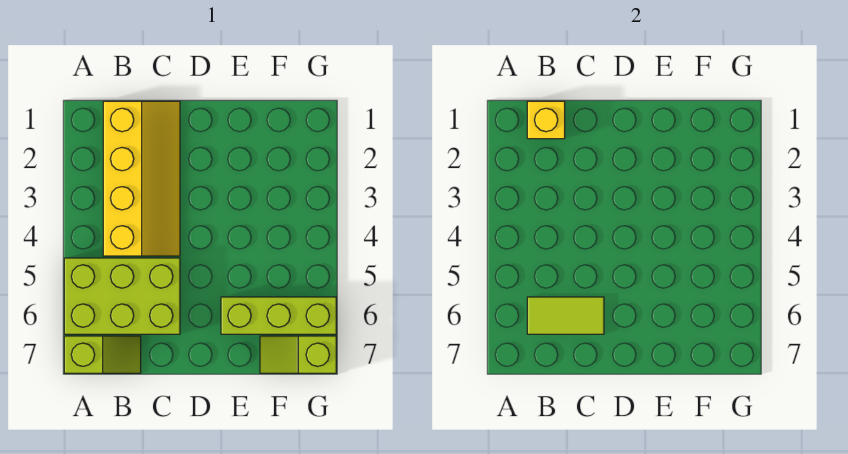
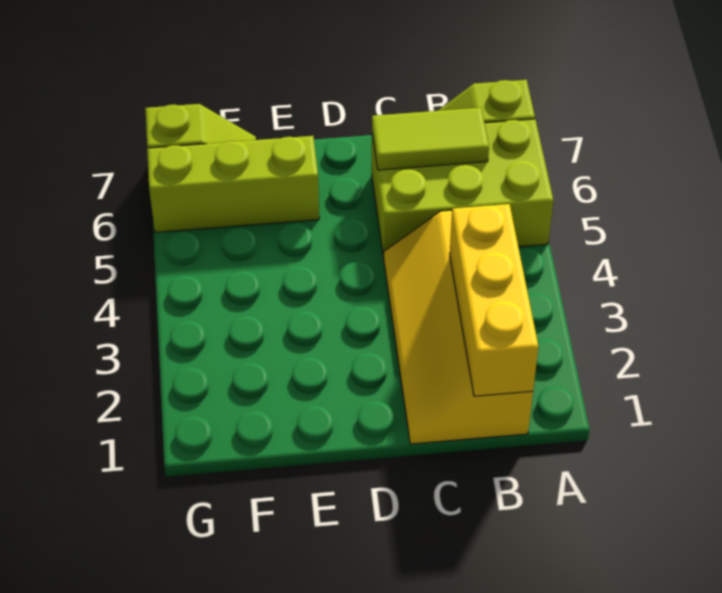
yellow brick B1 level 2 -> yellow brick B1:B3 level 2

